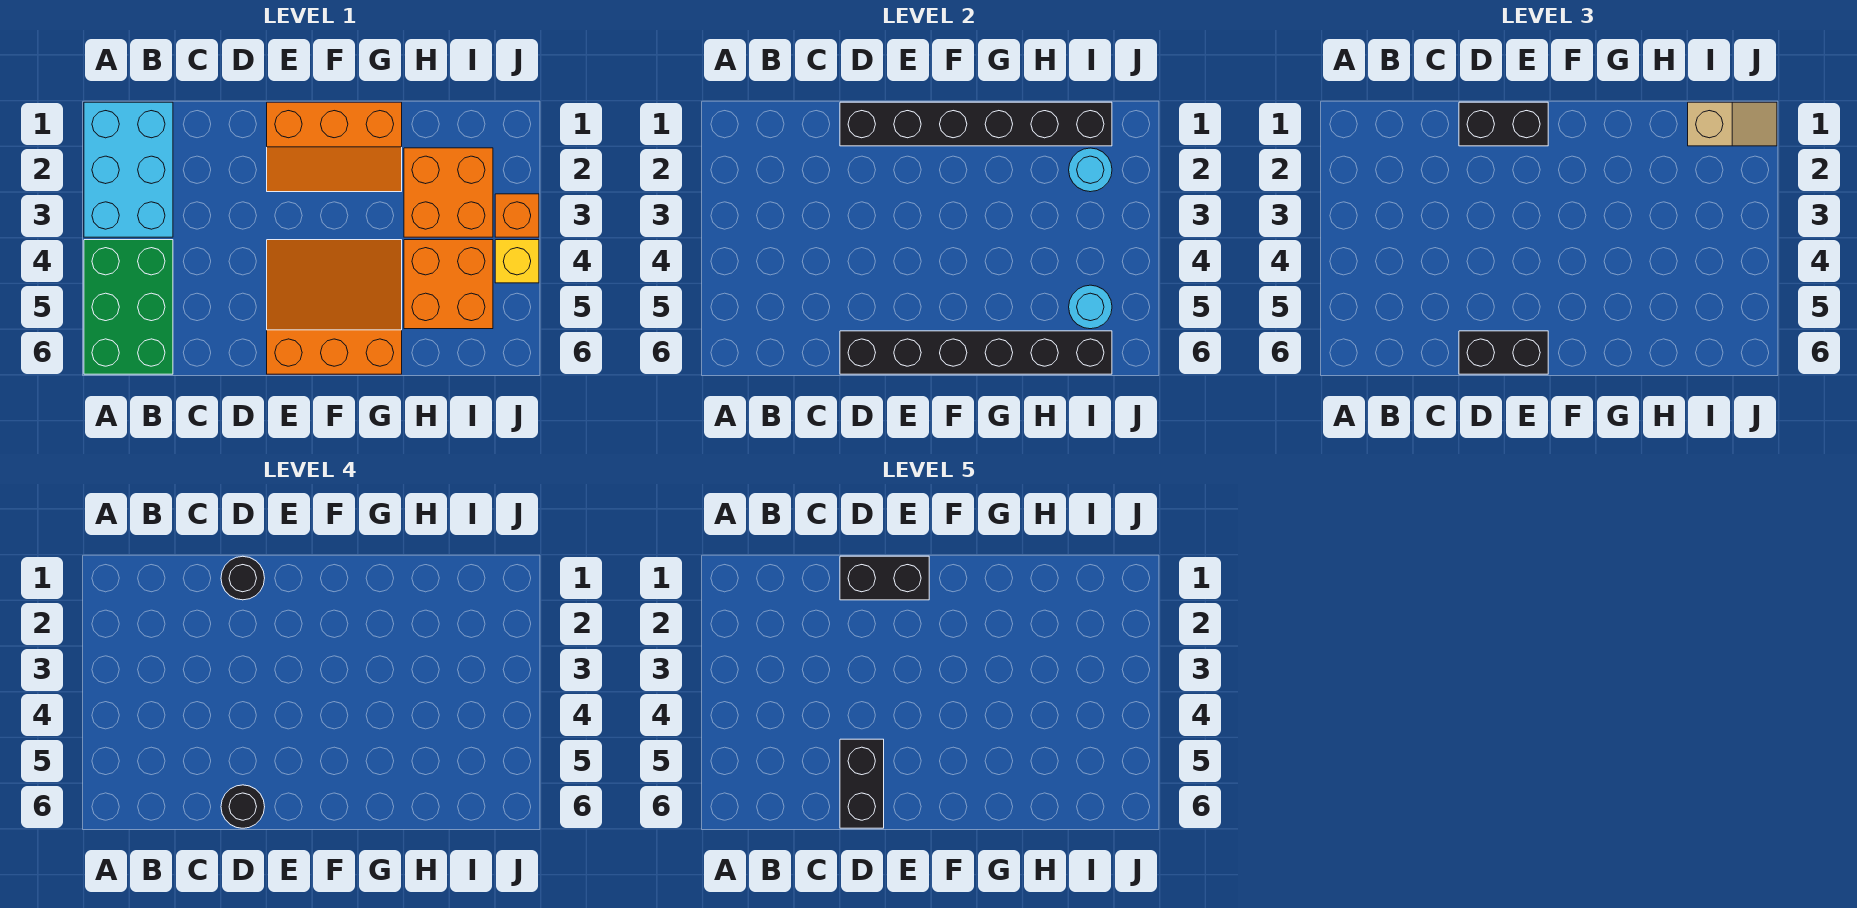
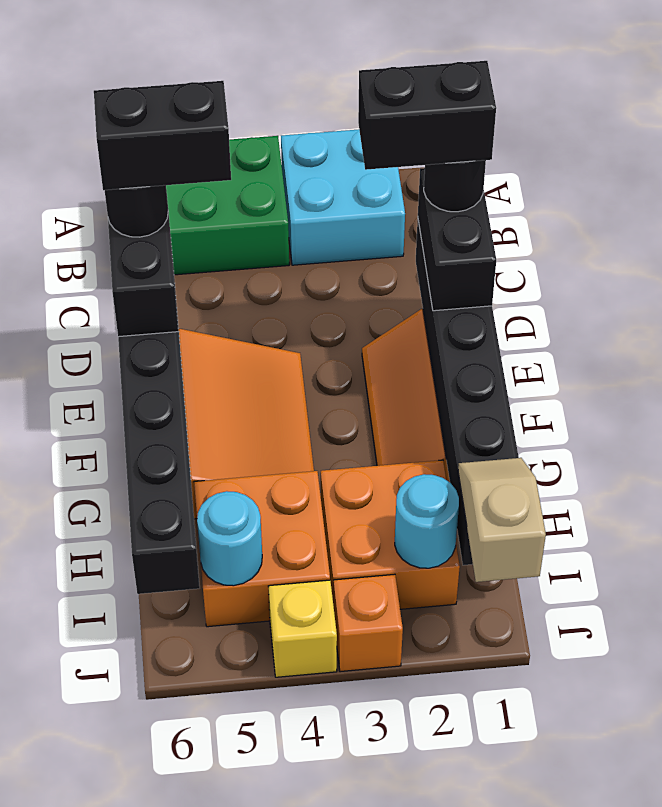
cyan brick A1:B3 level 1 -> cyan brick A2:B3 level 1
black brick D1:E1 level 5 -> black brick D1:D2 level 5
tan slope I1:J1 level 3 top I -> tan slope I1:J1 level 3 top J

